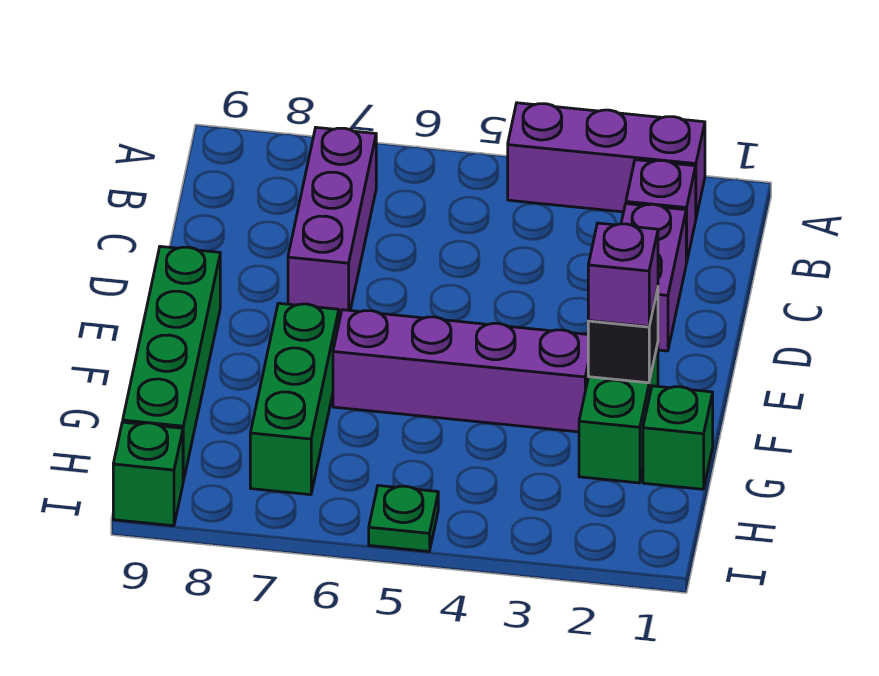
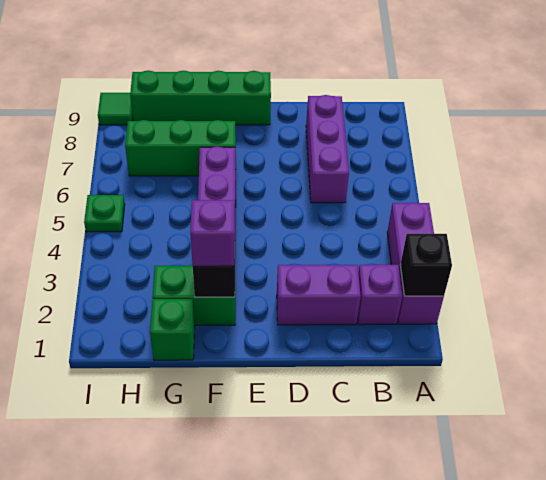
none -> black brick A2 level 2
purple brick B7:D7 level 1 -> purple brick C6:C8 level 1
green brick I9 level 1 -> green tile I9 level 1

